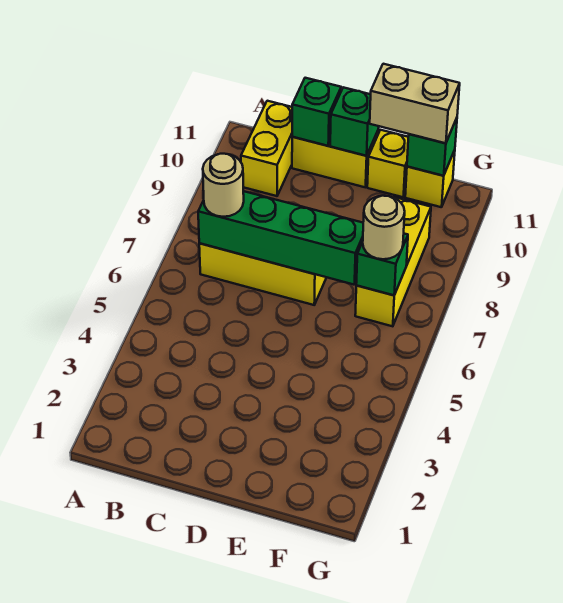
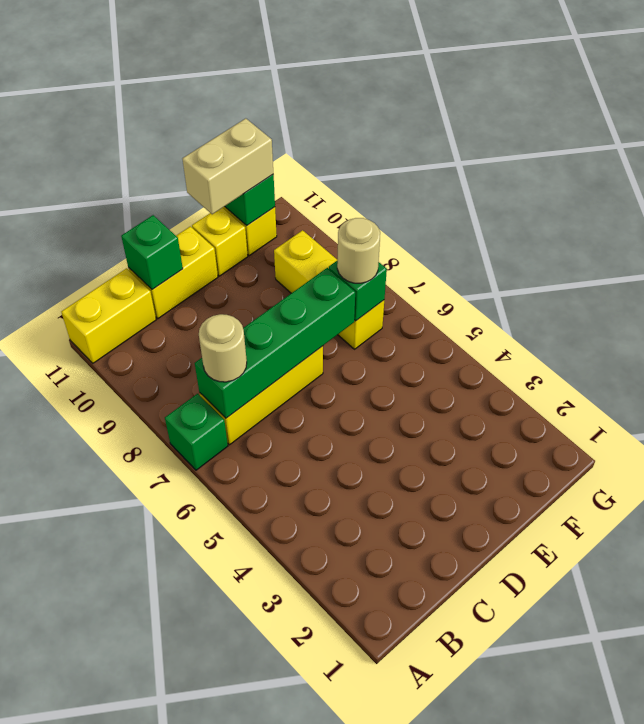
yellow brick B10:B11 level 1 -> yellow brick A11:B11 level 1
green brick D11 level 2 -> green brick A7 level 1

